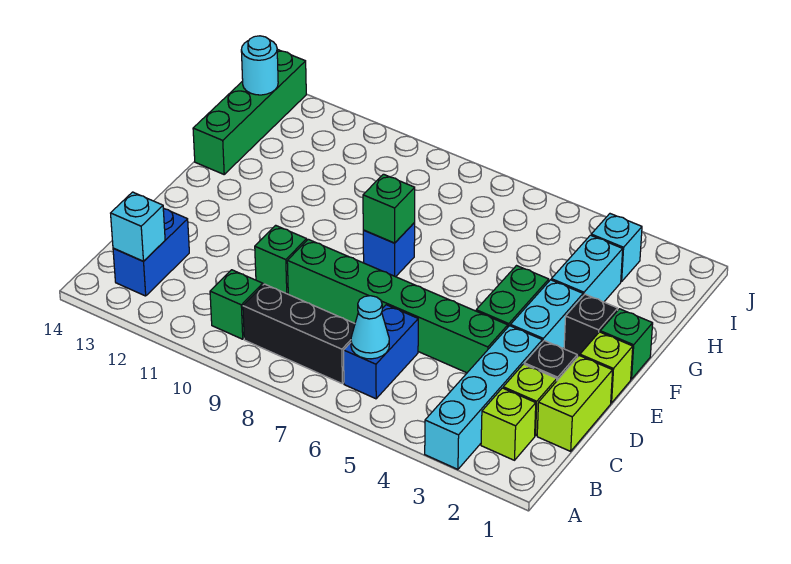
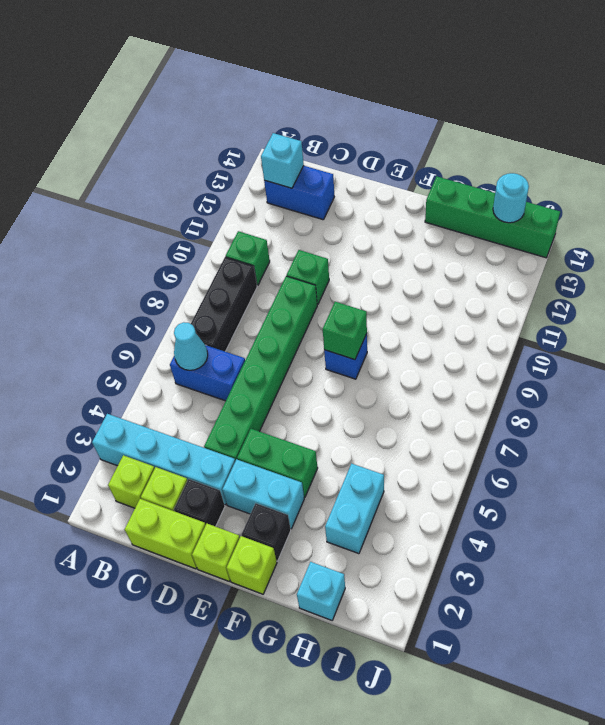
green brick F1 level 1 -> lime brick F1 level 1
cyan brick G3:H3 level 1 -> cyan brick H3:H4 level 1
cyan brick I3 level 1 -> cyan brick H1 level 1

